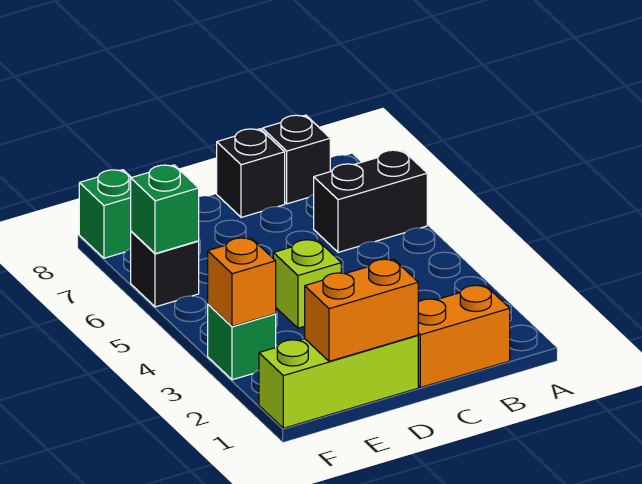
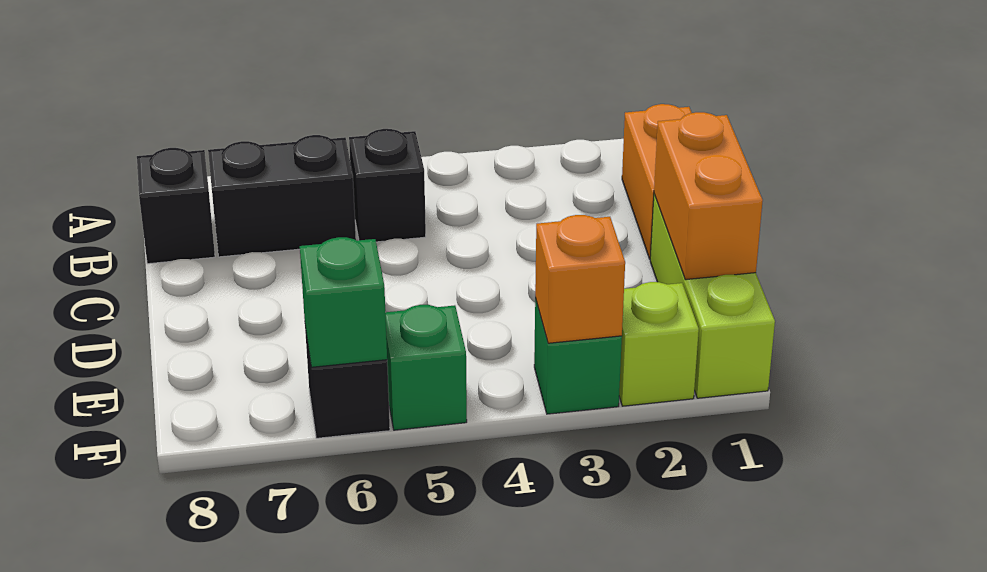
black brick A6:B6 level 1 -> black brick B6:B7 level 1
black brick C8 level 1 -> black brick B5 level 1
lime brick D4 level 1 -> lime brick F2 level 1
green brick F8 level 1 -> green brick F5 level 1

